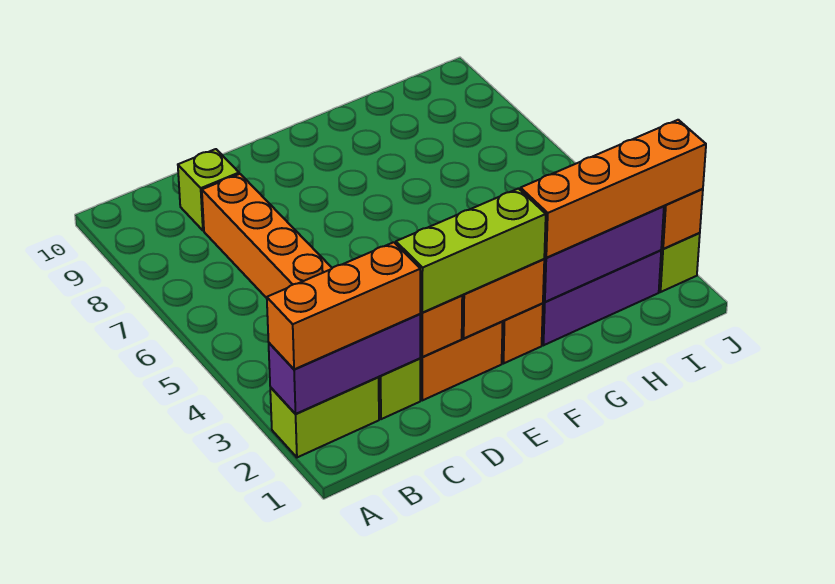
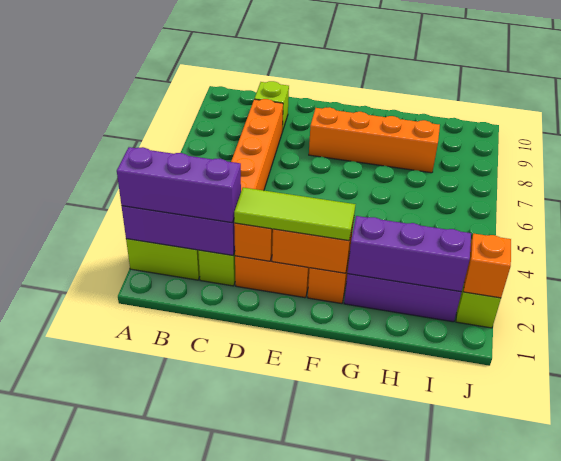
orange brick A2:C2 level 3 -> purple brick A2:C2 level 3
lime brick D2:F2 level 3 -> lime tile D2:F2 level 3
orange brick G2:J2 level 3 -> orange brick E8:H8 level 1

